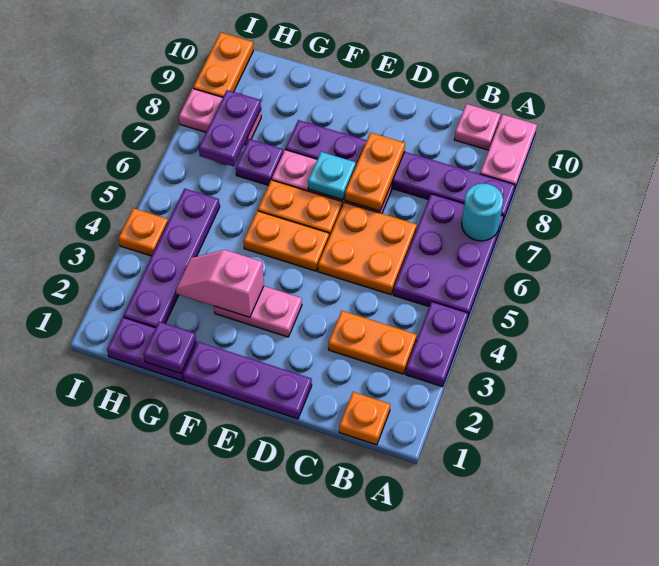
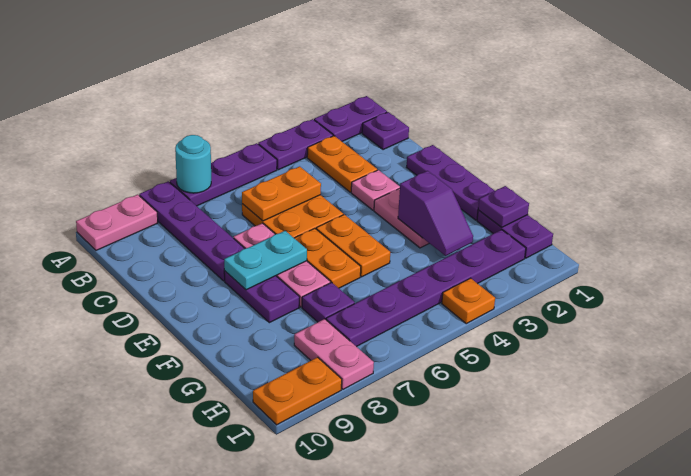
purple plate A5:B7 level 1 -> purple plate A5:A7 level 1
orange plate B1 level 1 -> purple plate B1 level 1
pink plate B10 level 1 -> pink plate D3 level 1
orange plate D7:D8 level 2 -> orange plate C5:C6 level 2
cyan plate E7 level 2 -> cyan plate E7:E8 level 2
pink slope F3:G3 level 2 top F -> purple slope F3:G3 level 2 top F
purple plate H2:H5 level 1 -> purple plate H2:H7 level 1
purple plate H7:H8 level 2 -> purple plate A1:A2 level 1

